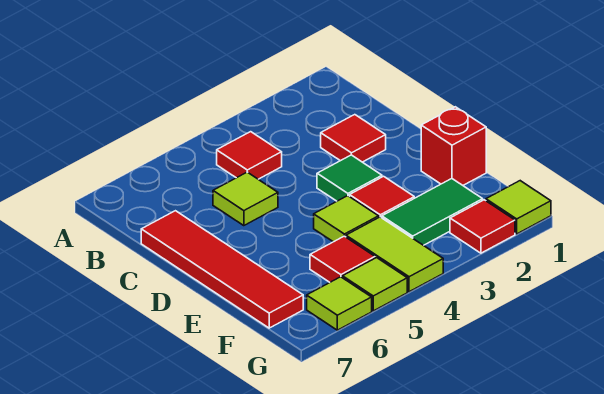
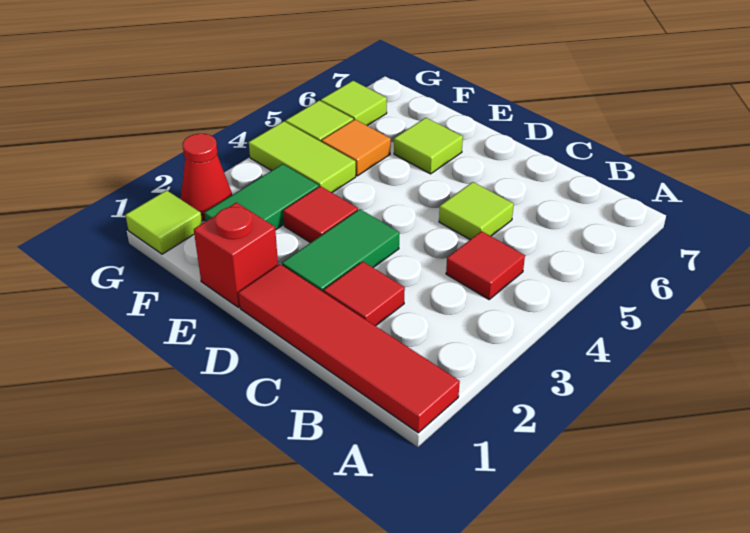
red tile C7:F7 level 1 -> red tile A1:D1 level 1
green tile D3 level 1 -> green tile D2:D3 level 1
lime tile E4 level 1 -> lime tile E6 level 1
red tile F5 level 1 -> orange tile F5 level 1
red tile G2 level 1 -> red cone G2 level 1

